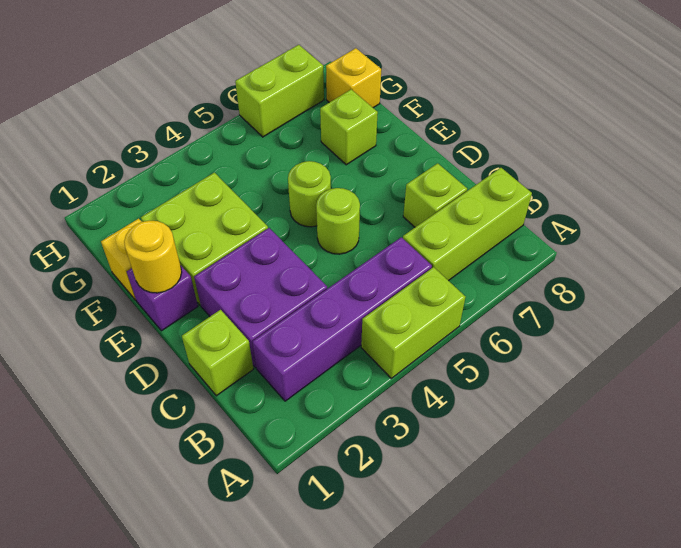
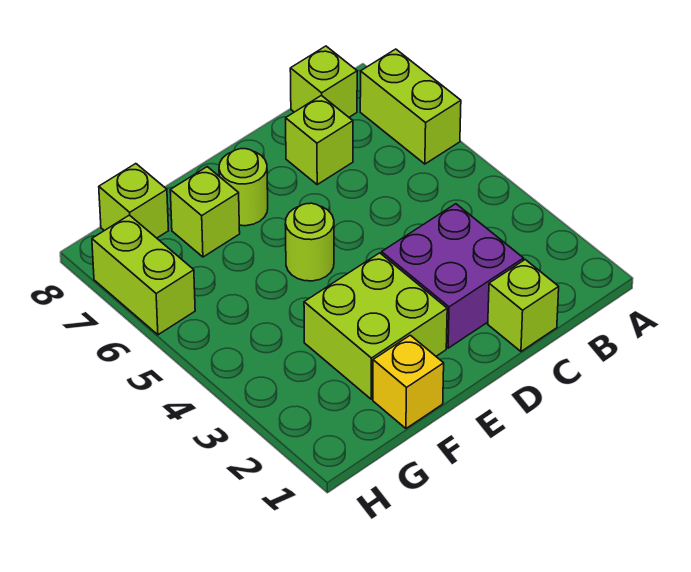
lime brick A4:A5 level 1 -> lime brick A6:A7 level 1
purple brick B2:B5 level 1 -> none
lime brick B6:B8 level 1 -> lime brick B8 level 1
lime round brick D5 level 1 -> lime round brick E7 level 1
purple brick E1 level 1 -> none
yellow round brick E1 level 2 -> none
yellow brick G8 level 1 -> lime brick G8 level 1

